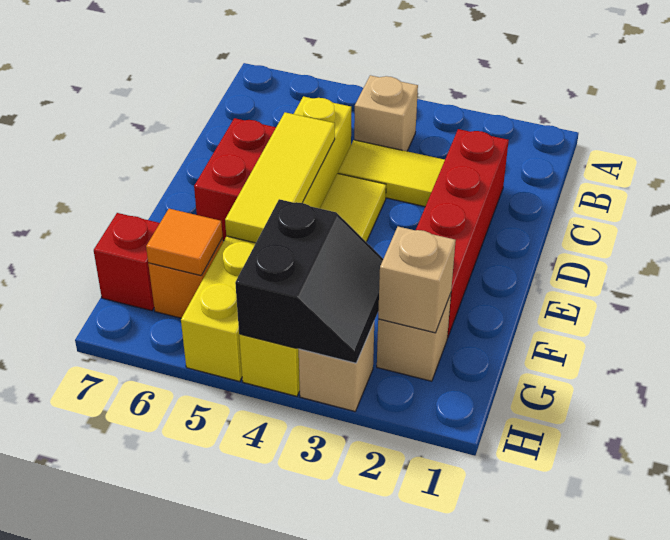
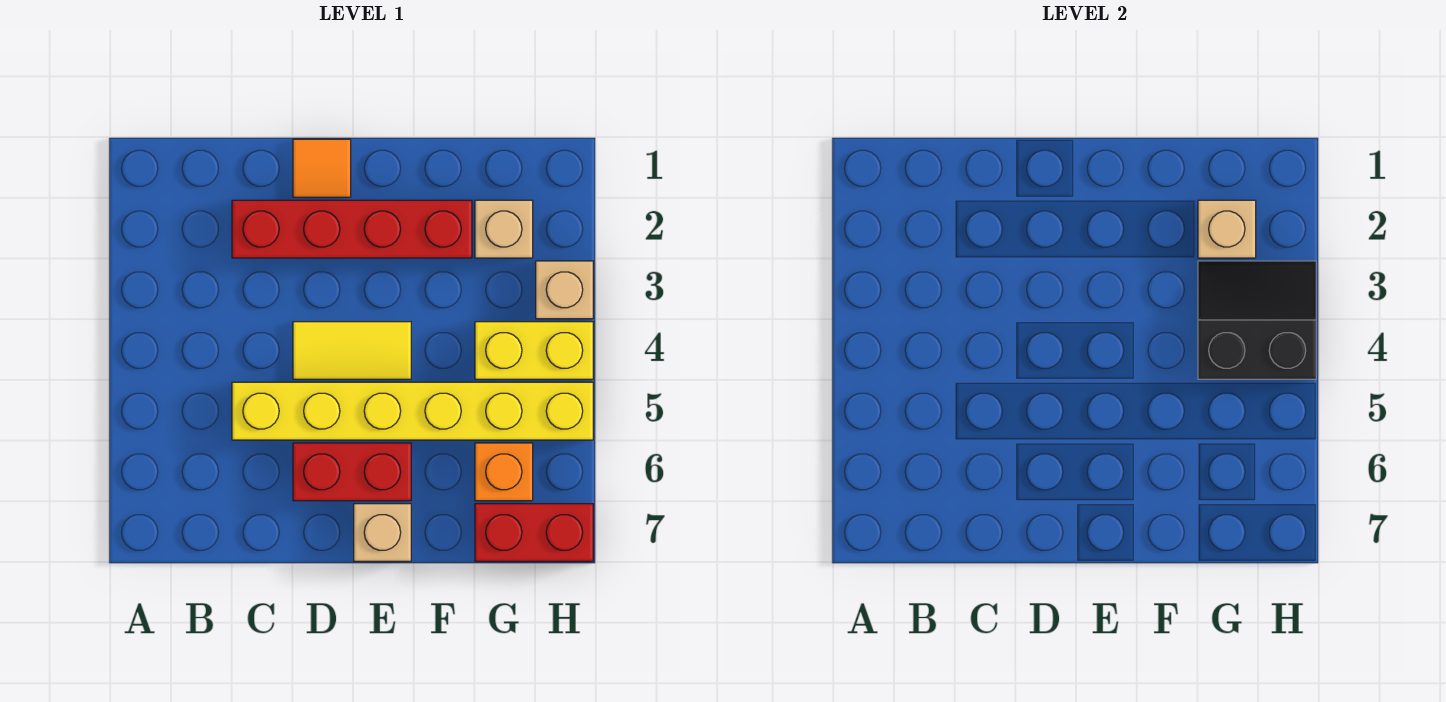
tan brick B4 level 1 -> tan brick E7 level 1
yellow tile C3:C4 level 1 -> none
yellow tile D5:F5 level 2 -> none
orange tile G6 level 2 -> orange tile D1 level 1
red brick G7 level 1 -> red brick G7:H7 level 1

